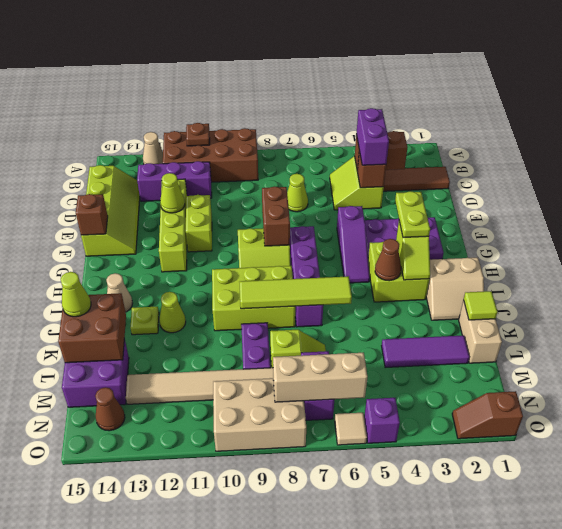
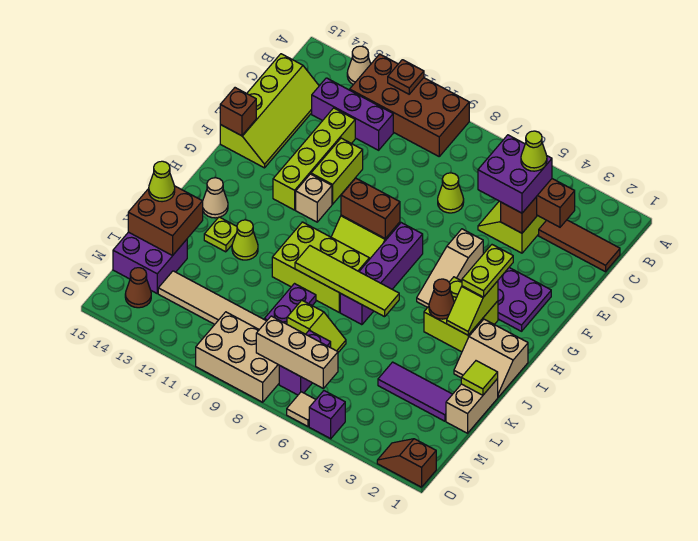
purple brick C4:D4 level 3 -> purple brick C4:D5 level 3
lime cone E12 level 2 -> lime cone C4 level 4
purple slope F5:H5 level 1 top F -> tan slope F5:H5 level 1 top F
brown brick F8:G8 level 2 -> brown brick G8:G9 level 2
none -> tan brick G11 level 1

